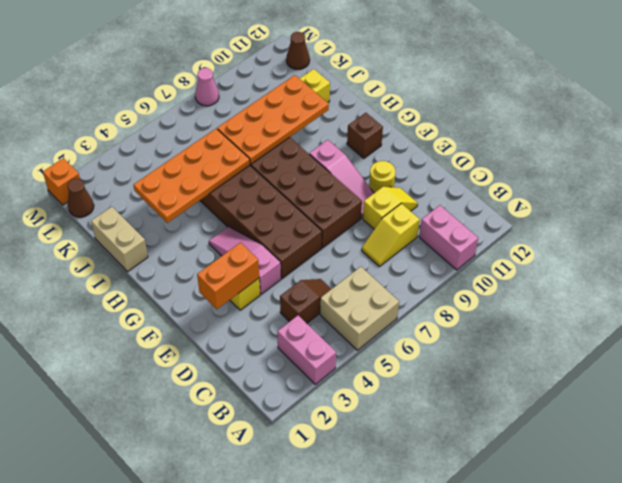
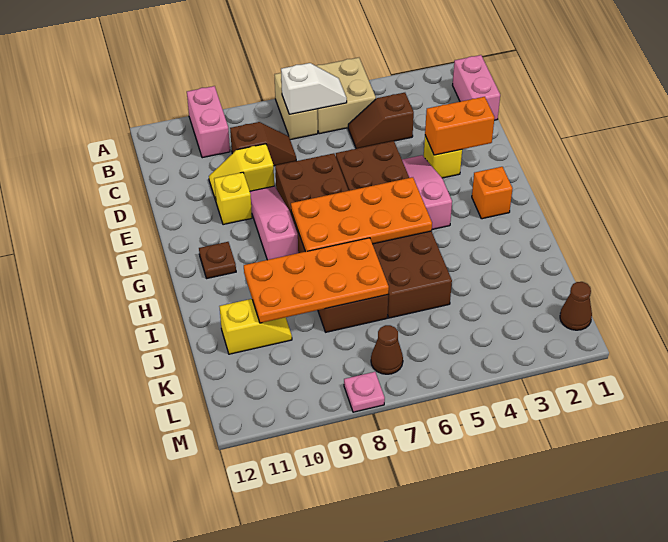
pink brick A3:B3 level 1 -> pink brick B1:C1 level 1
none -> white slope B6:B7 level 2 top 7
yellow slope C8:C9 level 1 top 9 -> brown slope C8:C9 level 1 top 9
pink slope E4:G4 level 1 top E -> pink slope E4:G4 level 1 top G
yellow round brick E10 level 1 -> yellow brick E10 level 1
brown brick G11 level 1 -> brown plate G11 level 1
tan brick I1:J1 level 1 -> tan brick A7:B7 level 1
orange plate I3:J6 level 2 -> orange plate G5:H8 level 2
brown cone L12 level 1 -> brown cone L7 level 1
orange brick M1 level 1 -> orange brick G2 level 1
pink cone M8 level 1 -> pink plate M8 level 1

